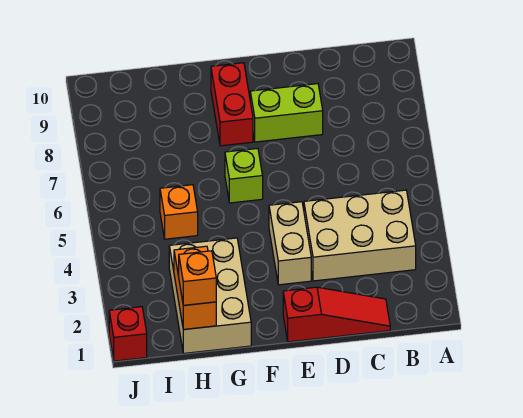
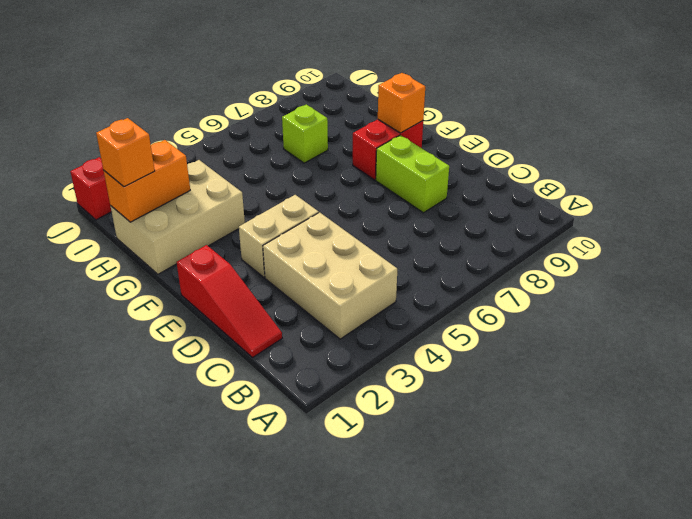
lime brick F6 level 1 -> lime brick H7 level 1
orange brick H5 level 1 -> orange brick F9 level 2

